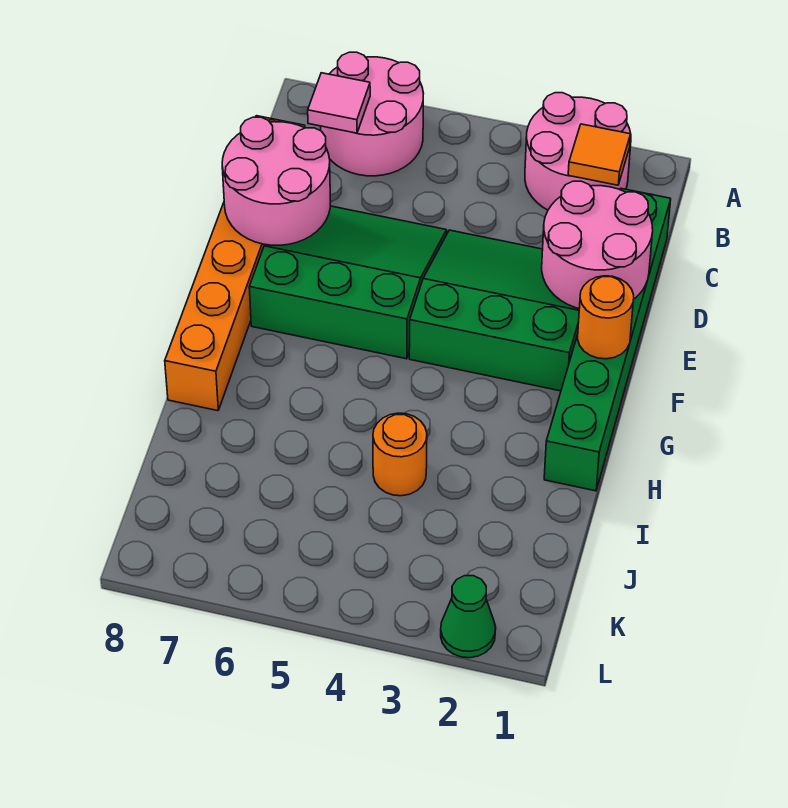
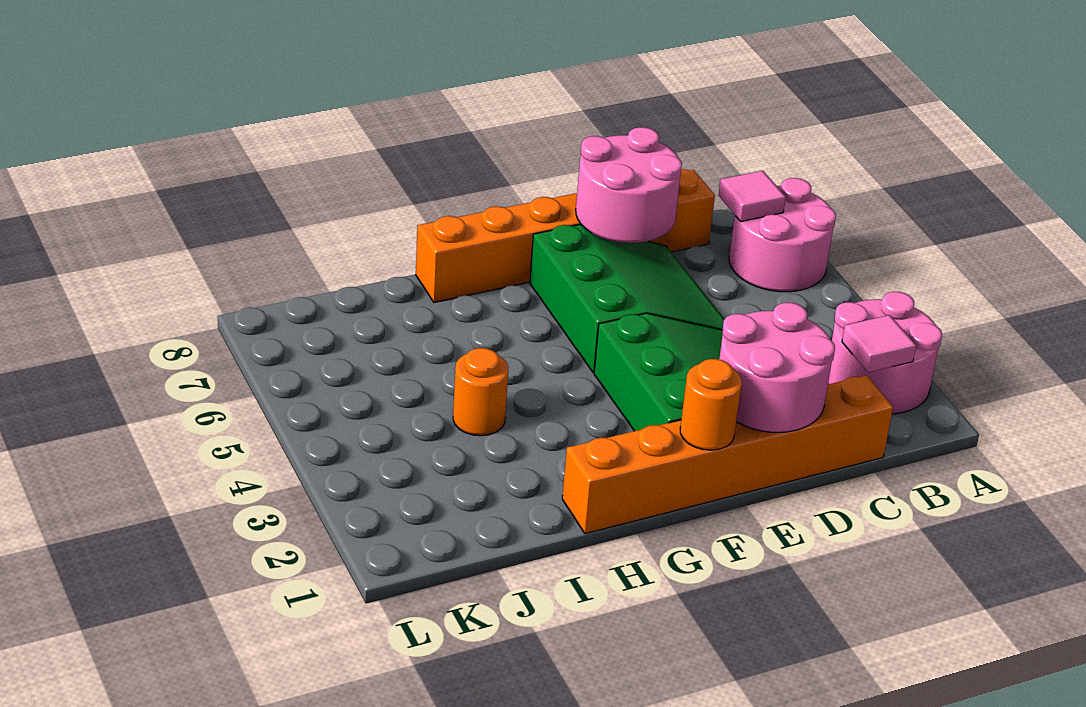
orange tile B2 level 2 -> pink tile B2 level 2
green brick C1:H1 level 1 -> orange brick C1:H1 level 1
green cone L2 level 1 -> none

